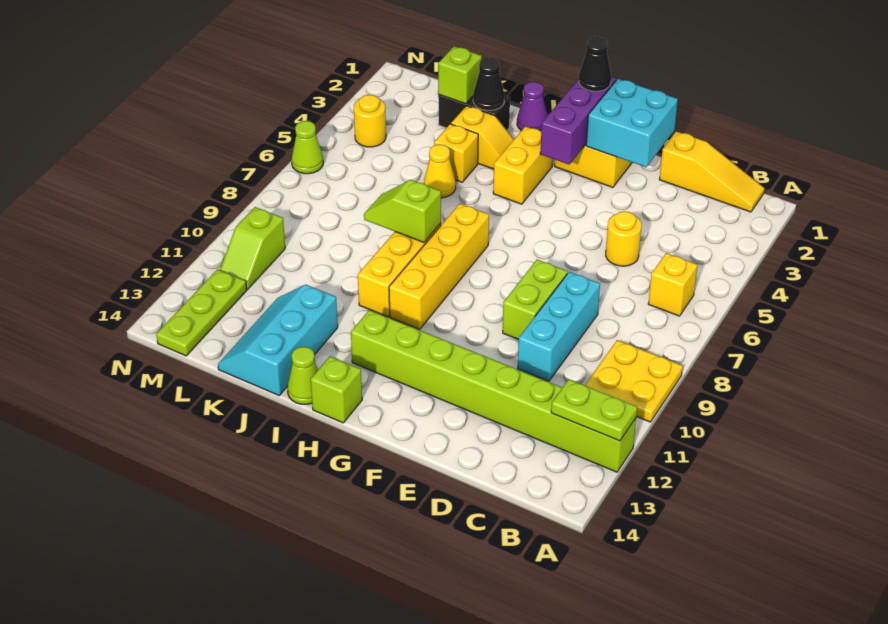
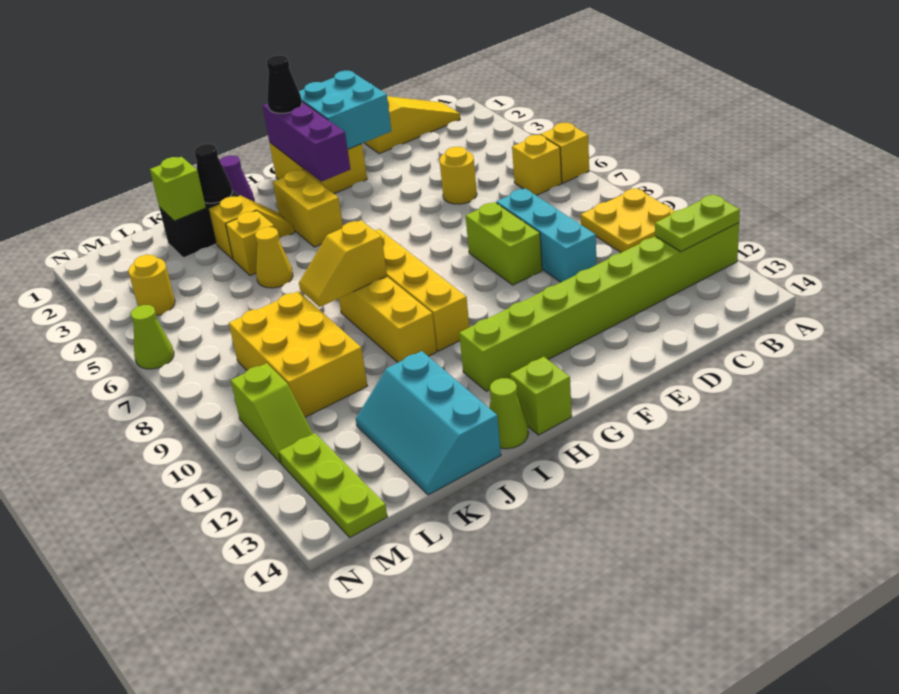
none -> yellow brick A6 level 1
lime slope I8:J8 level 2 top I -> yellow slope I8:J8 level 2 top I
none -> yellow brick K8:L10 level 1

